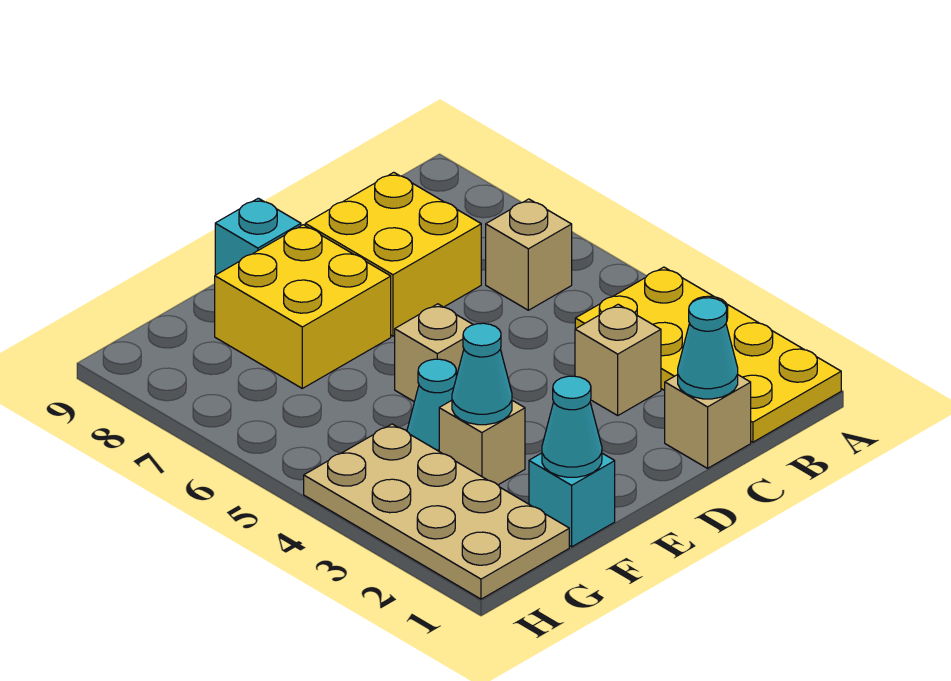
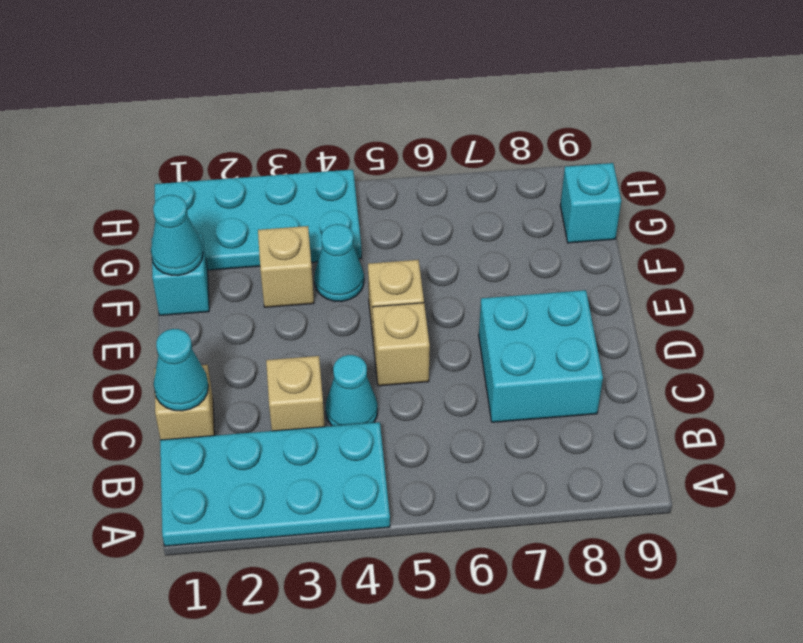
yellow plate A1:B4 level 1 -> cyan plate A1:B4 level 1
tan brick B6 level 1 -> tan brick D5 level 1
yellow brick C7:D8 level 1 -> cyan brick C7:D8 level 1
yellow brick E7:F8 level 1 -> none
cyan brick E9 level 1 -> cyan brick G9 level 1
cyan cone F3 level 2 -> cyan cone C4 level 1
tan plate G1:H4 level 1 -> cyan plate G1:H4 level 1

